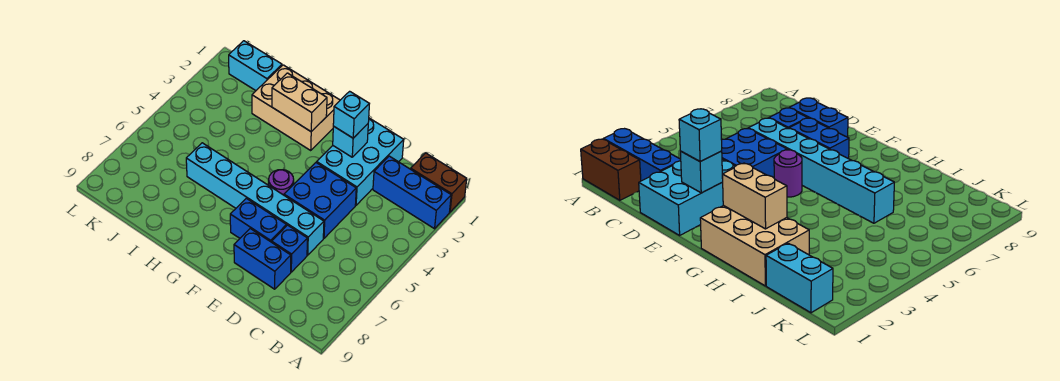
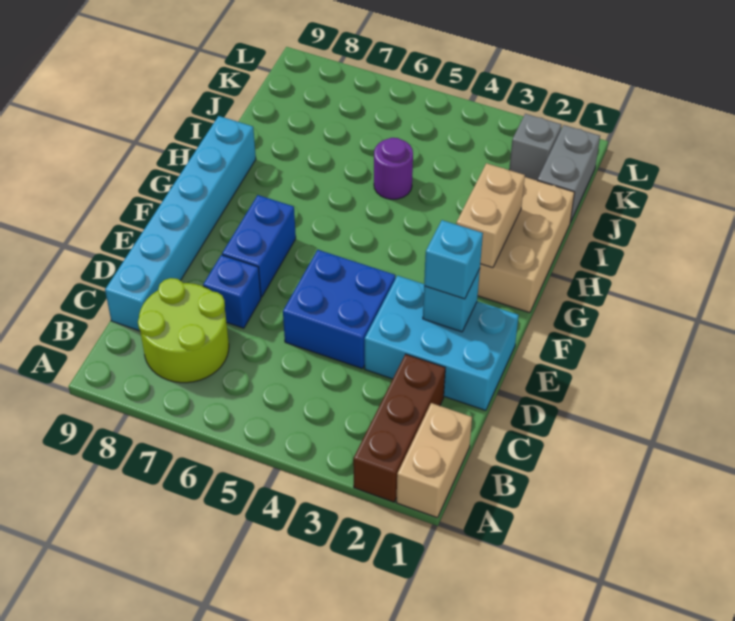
brown brick A1:B1 level 1 -> tan brick A1:B1 level 1
blue brick A2:C2 level 1 -> brown brick A2:C2 level 1
none -> lime round brick B7:C8 level 1
cyan brick D6:I6 level 1 -> cyan brick C9:H9 level 1
blue brick D8:E8 level 1 -> none
purple round brick F5 level 1 -> purple round brick I5 level 1
cyan brick J1:K1 level 1 -> grey brick J1:K1 level 1
none -> grey brick K2 level 1

